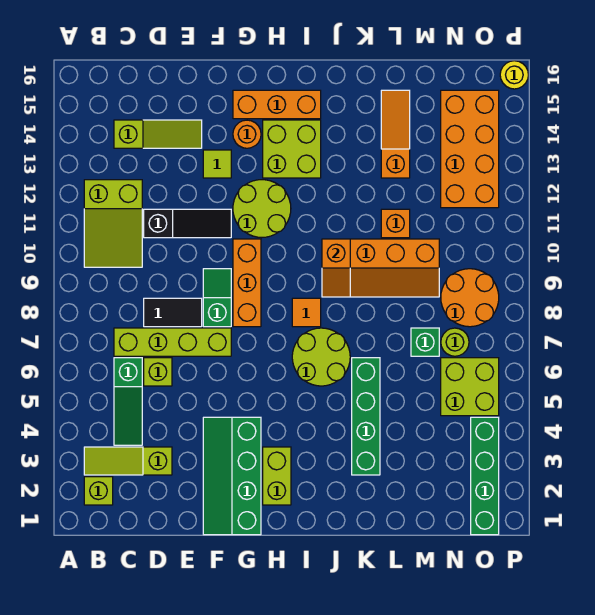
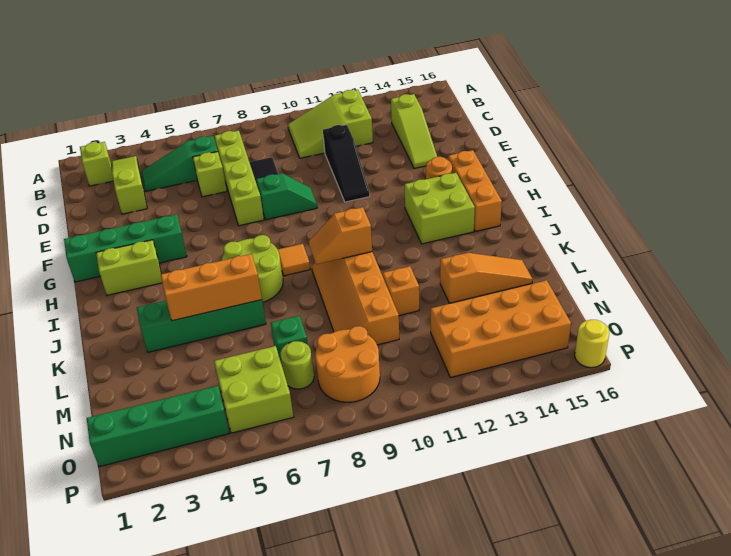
lime tile F13 level 1 -> none
orange brick G8:G10 level 1 -> orange brick K4:K6 level 2
lime round brick G11:H12 level 1 -> none

